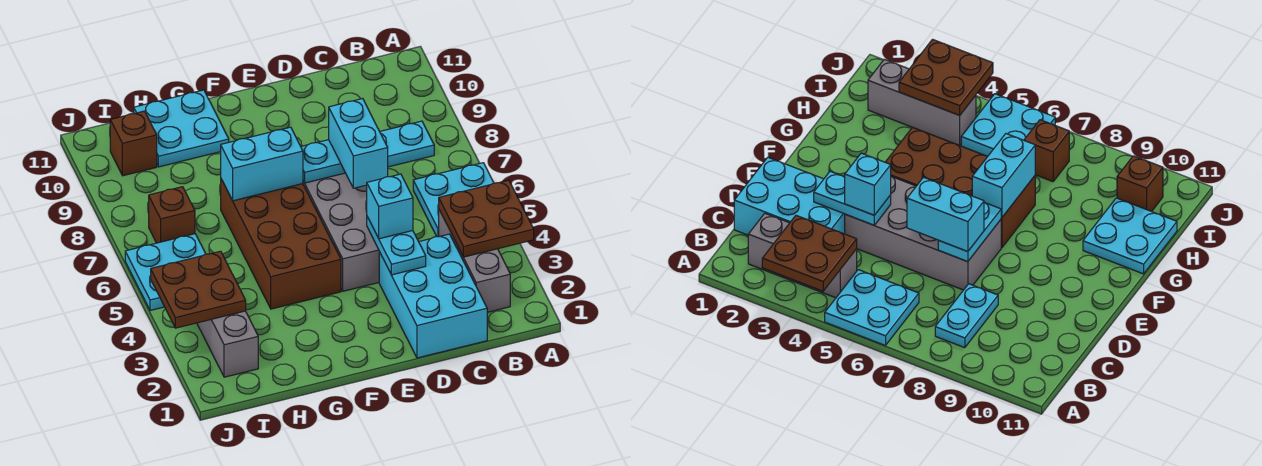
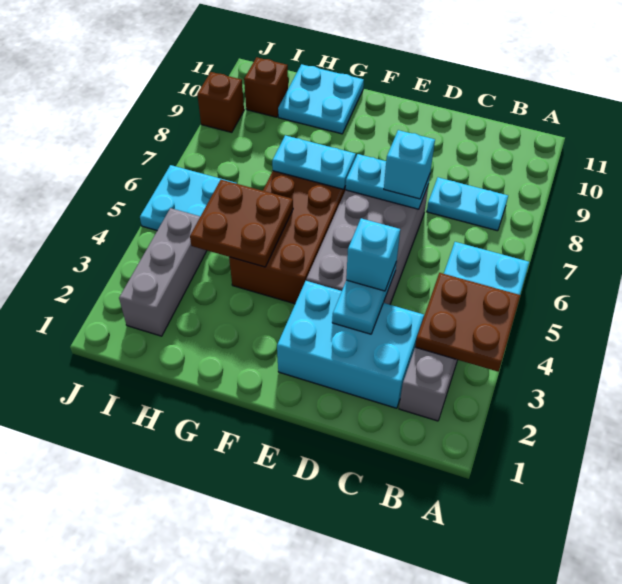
cyan brick C1:D3 level 1 -> cyan brick C2:E3 level 1
cyan brick D6:D7 level 3 -> cyan brick D7 level 3
cyan brick F7:G7 level 2 -> cyan plate F7:G7 level 2
brown plate I3:J4 level 2 -> brown plate G4:H5 level 2
brown brick I7 level 1 -> brown brick J9 level 1

